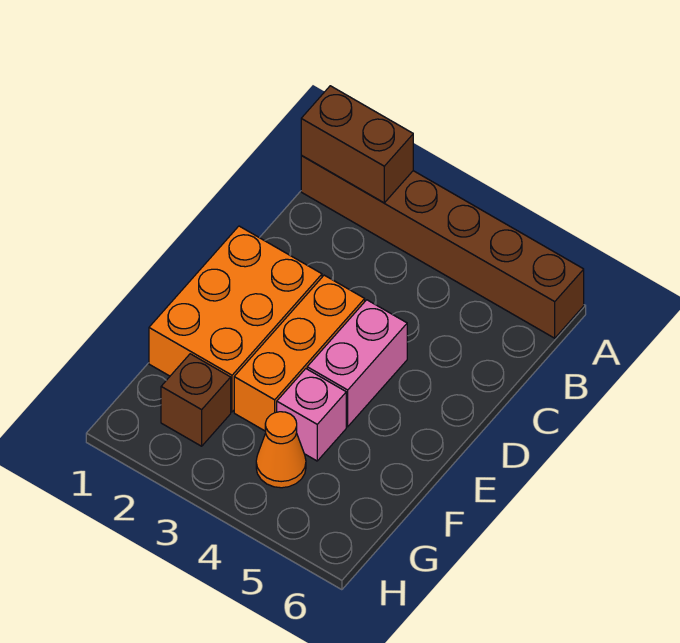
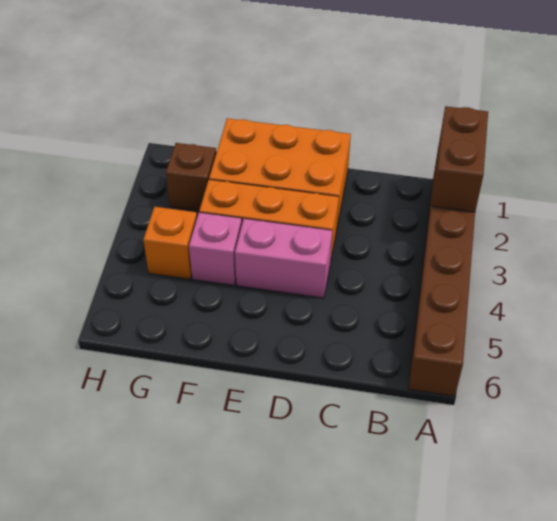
orange cone G4 level 1 -> orange brick G4 level 1

